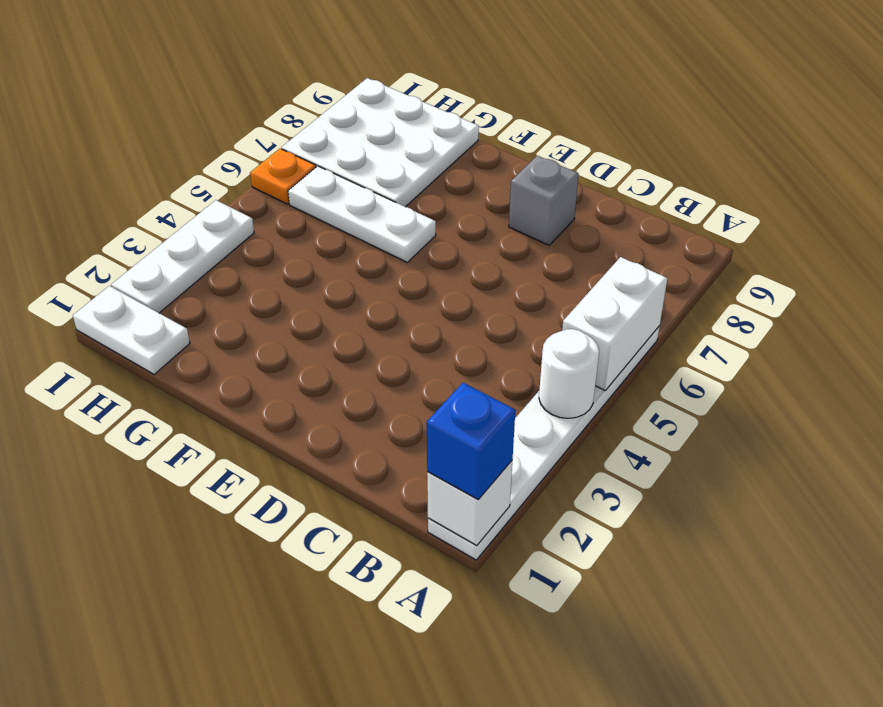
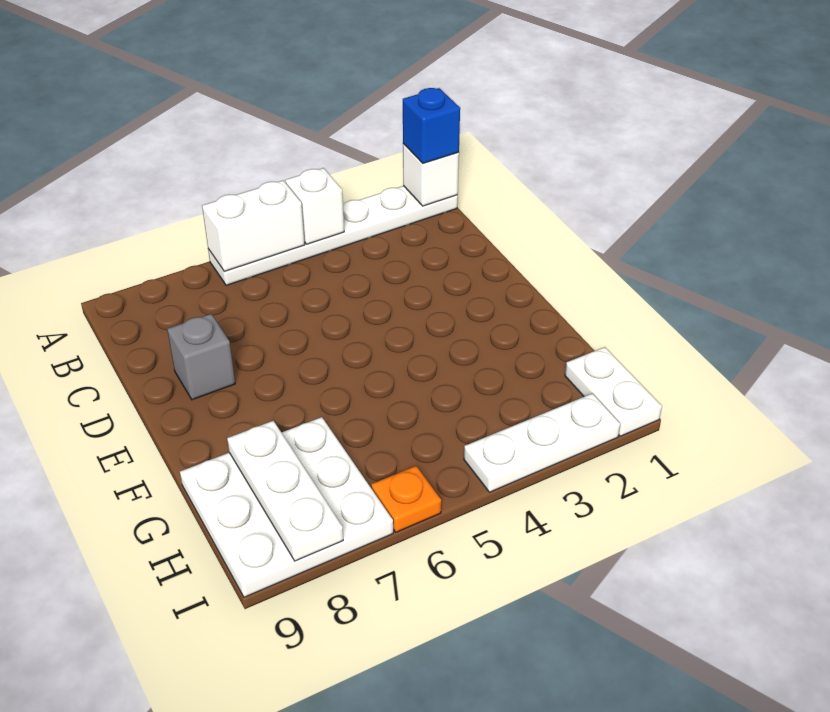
white round brick A4 level 2 -> white brick A4 level 2
white plate F6:H6 level 1 -> white plate G8:I8 level 2

